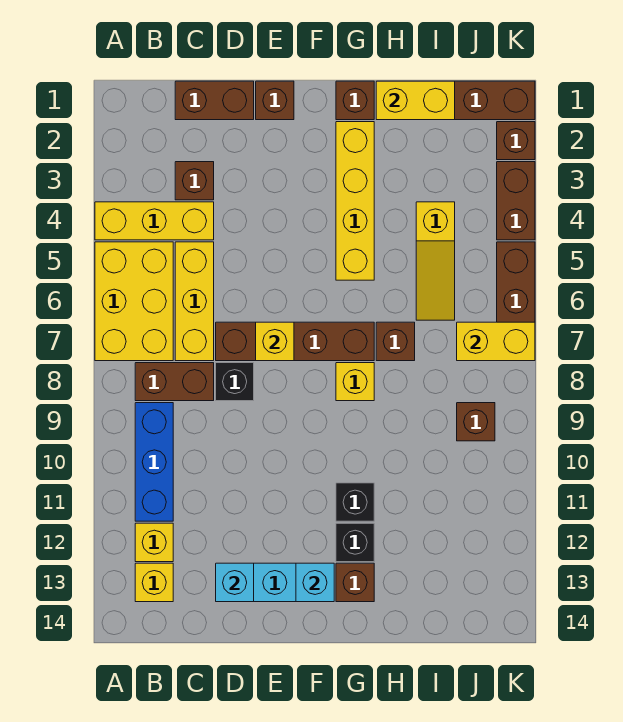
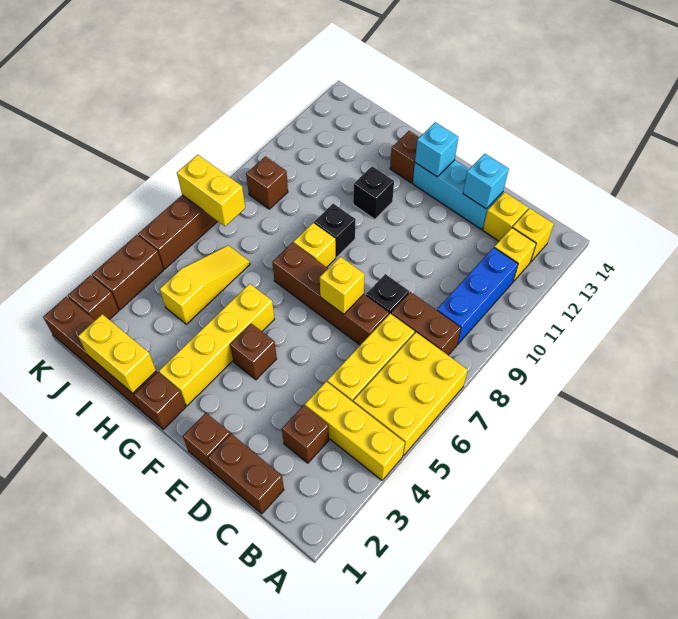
none -> yellow brick C13 level 1
black brick G12 level 1 -> black brick G9 level 1
brown brick H7 level 1 -> brown brick F4 level 1

